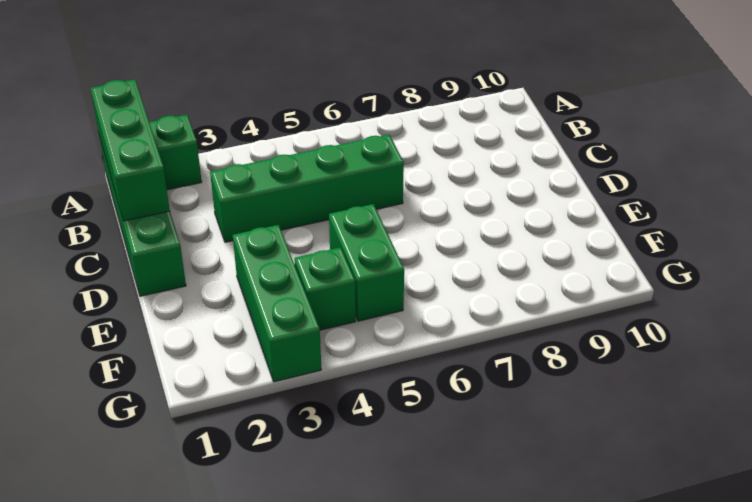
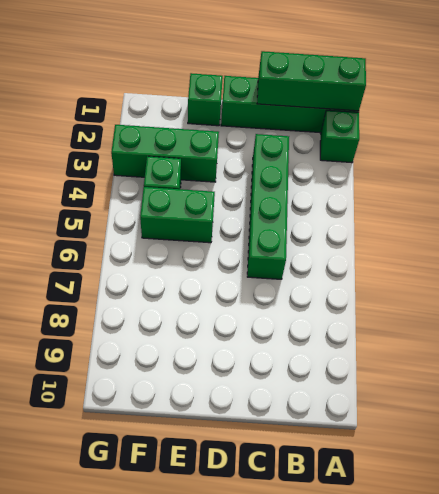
none -> green brick E1 level 1

